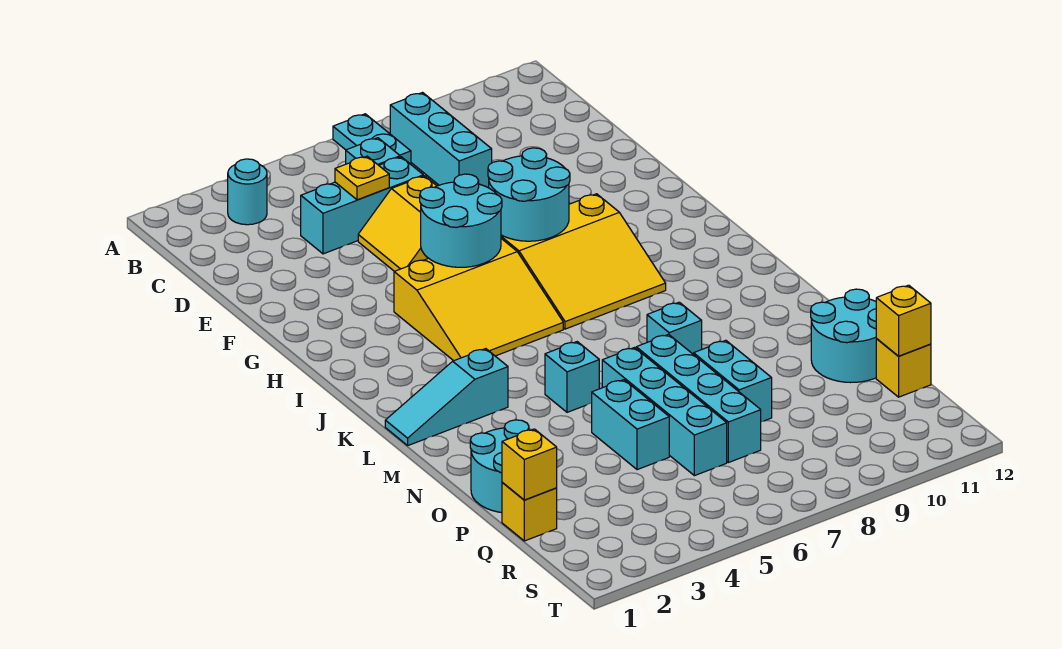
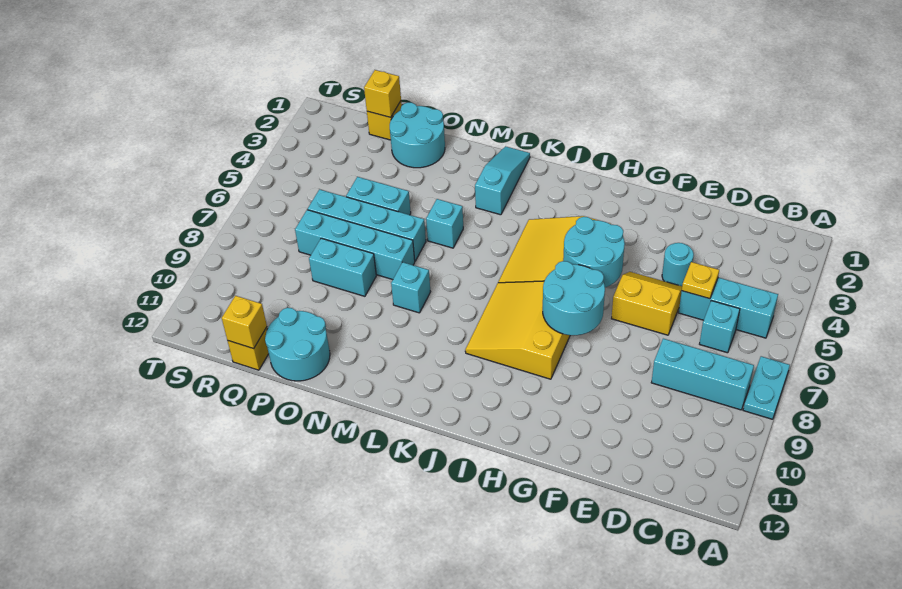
cyan plate A7:B7 level 1 -> cyan plate A7:A8 level 1
cyan round brick B3 level 1 -> cyan round brick E4 level 1
cyan brick D4:D6 level 1 -> cyan brick B5:D5 level 1

